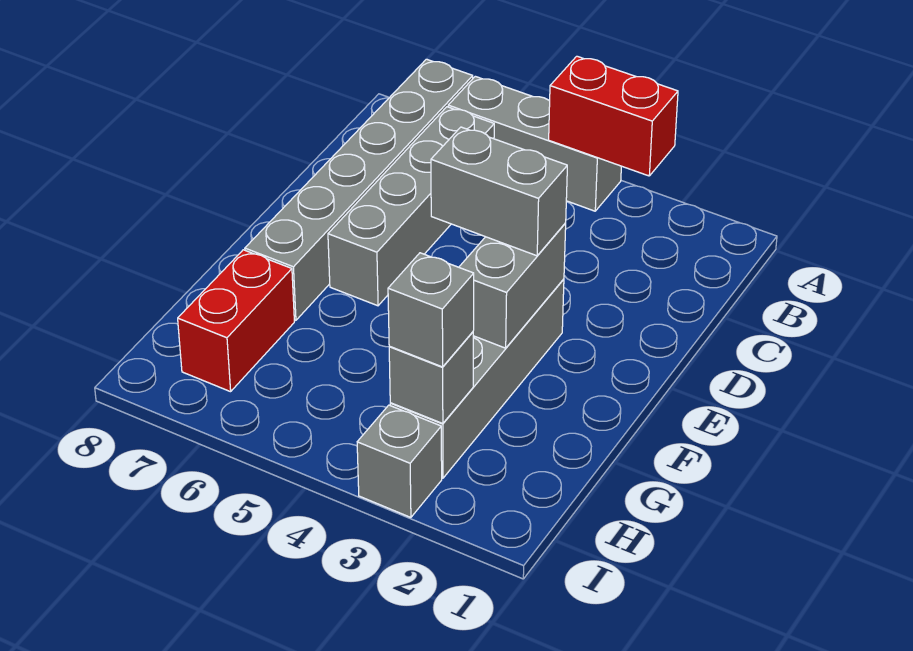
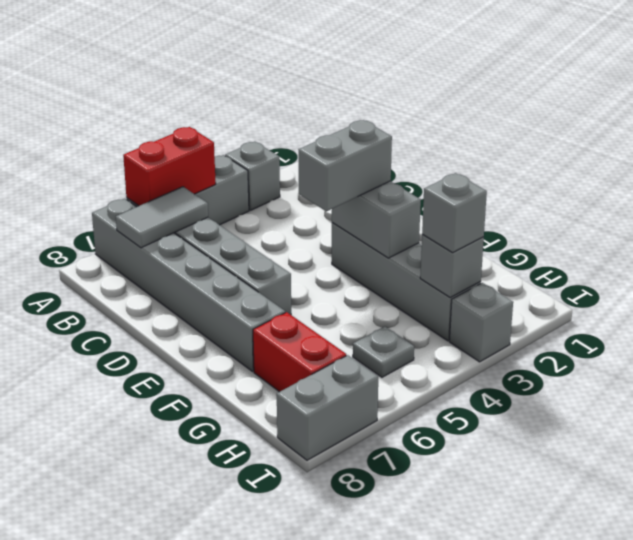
none -> grey brick A3 level 1
red brick A3:A4 level 2 -> red brick A5:A6 level 2
none -> grey tile B6:B7 level 2
none -> grey plate H5 level 1
none -> grey brick I7:I8 level 1

